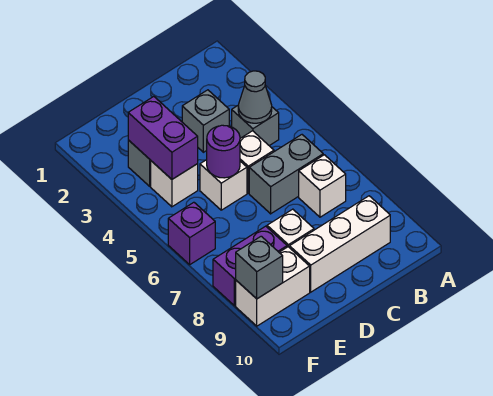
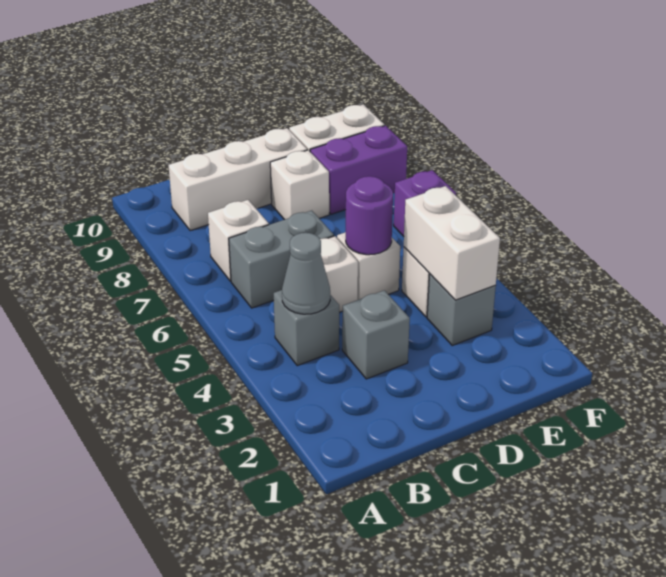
purple brick E3:E4 level 2 -> white brick E3:E4 level 2
grey brick F9 level 2 -> none

